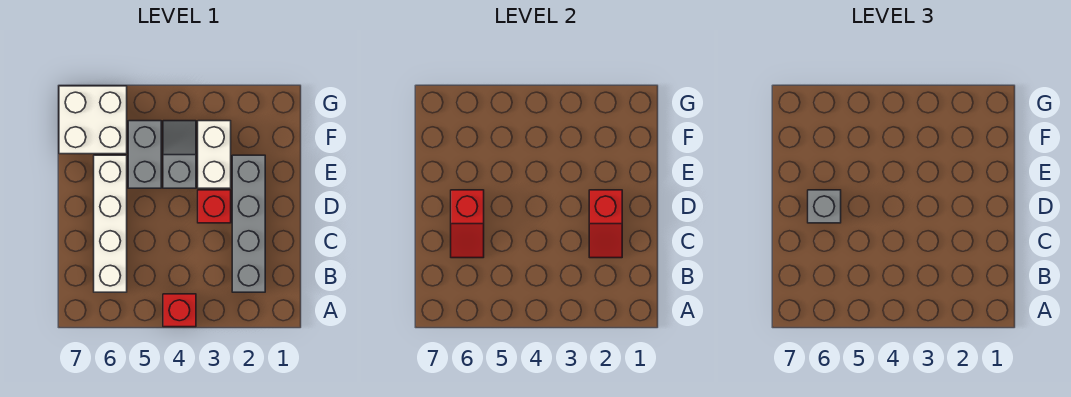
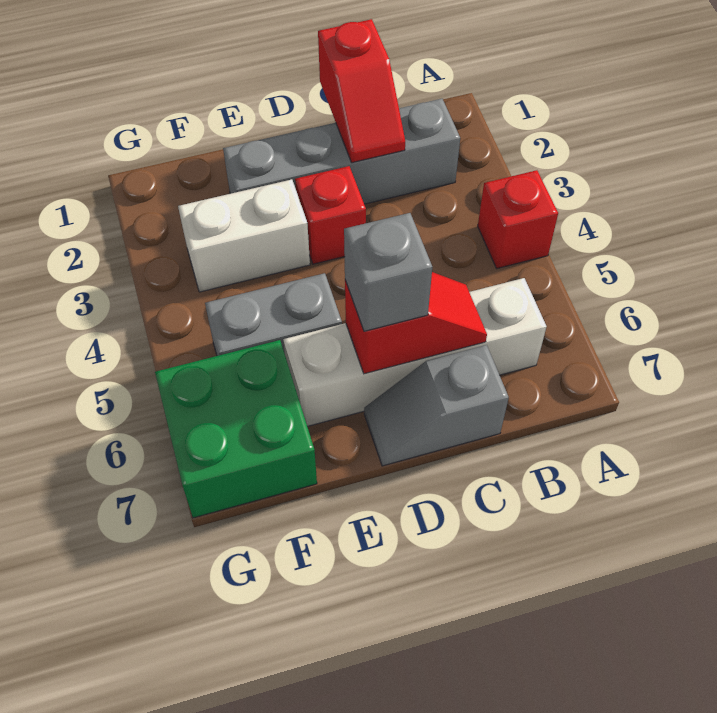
red slope C2:D2 level 2 top D -> red slope C1:C2 level 2 top 1
grey slope E4:F4 level 1 top E -> grey slope C7:D7 level 1 top C
white brick F6:G7 level 1 -> green brick F6:G7 level 1

